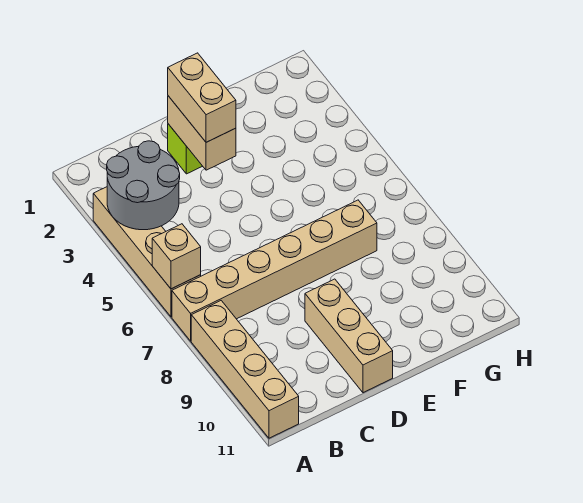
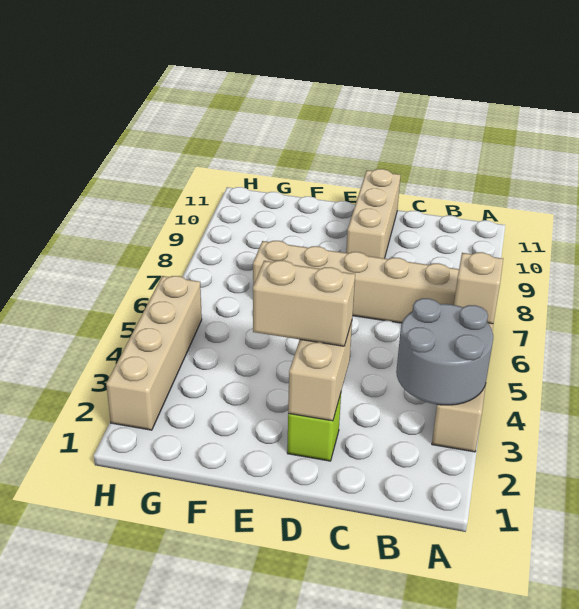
tan brick A8:A11 level 1 -> tan brick H2:H5 level 1
tan brick D2:D3 level 3 -> tan brick D3:E3 level 3

